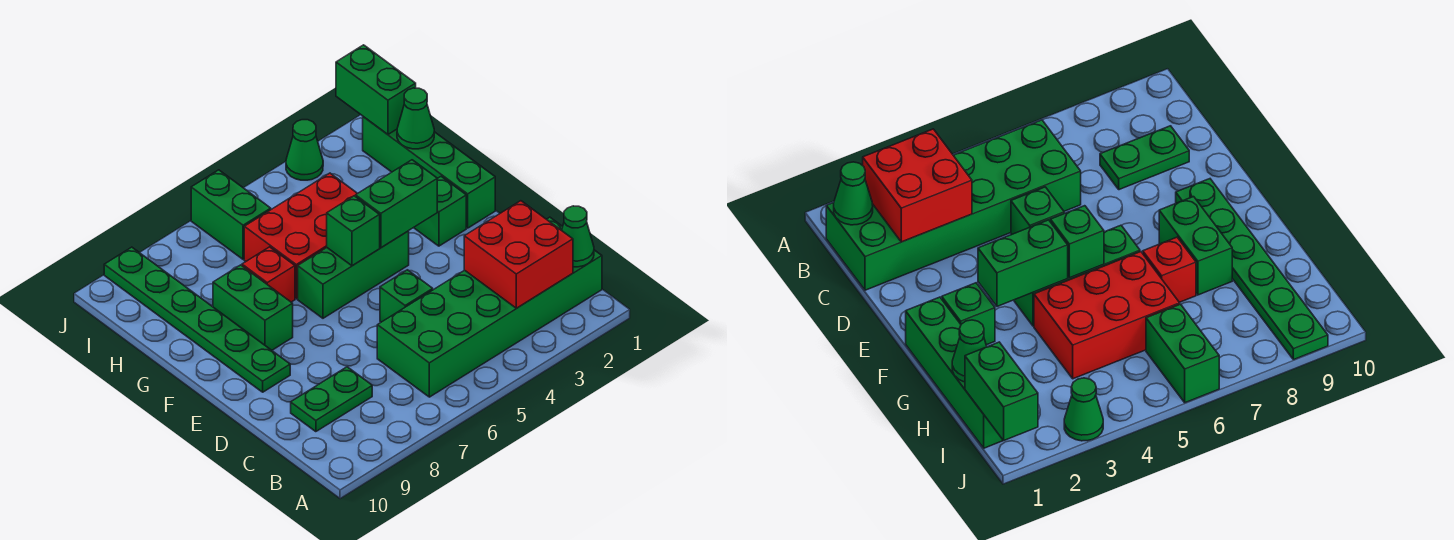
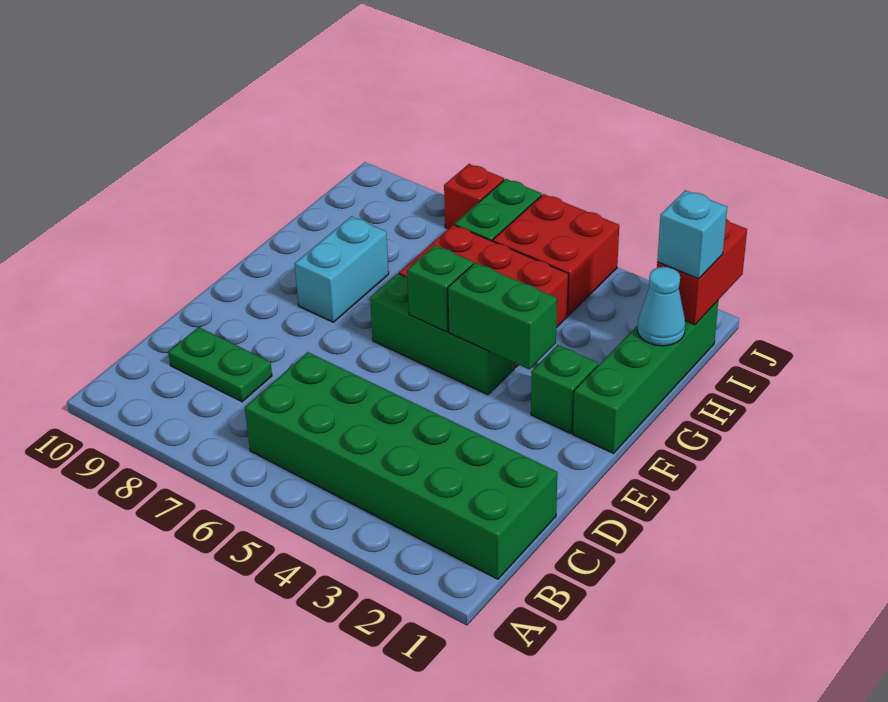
green cone B1 level 2 -> none
red brick B2:C3 level 2 -> red brick I4:J5 level 1
green brick D5 level 1 -> none
green plate E9:J9 level 1 -> none
green brick F8:G8 level 1 -> cyan brick F8:G8 level 1
red brick G7 level 1 -> red brick J7 level 1
green cone H1 level 2 -> cyan cone H1 level 2
green brick I1:J1 level 2 -> red brick I1:J1 level 2
none -> cyan brick I1 level 3
green cone J3 level 1 -> none

